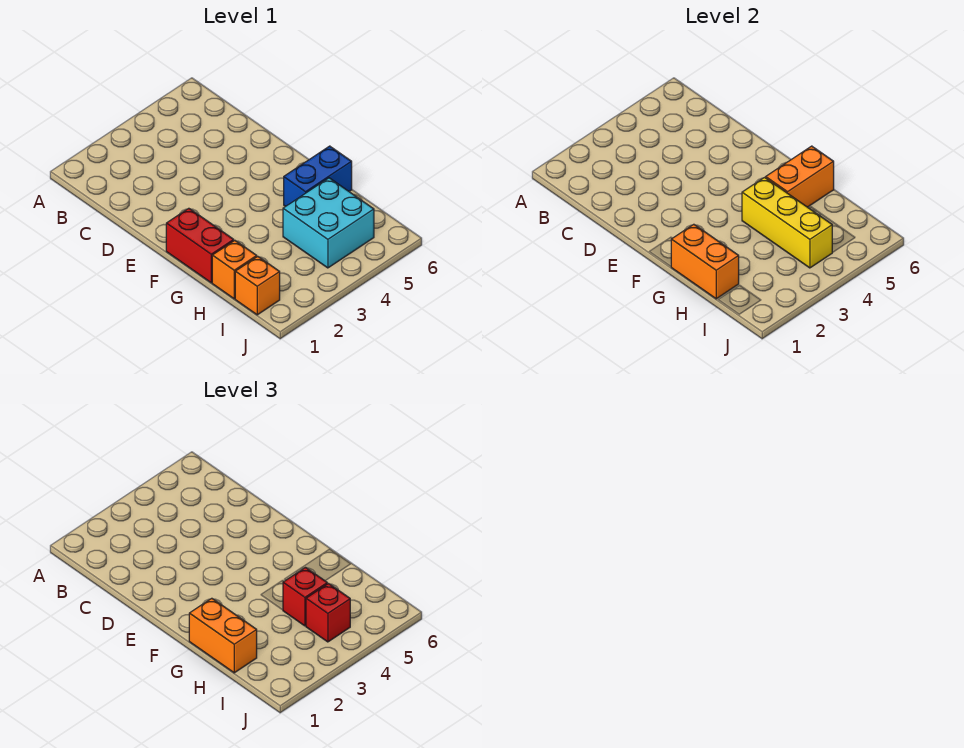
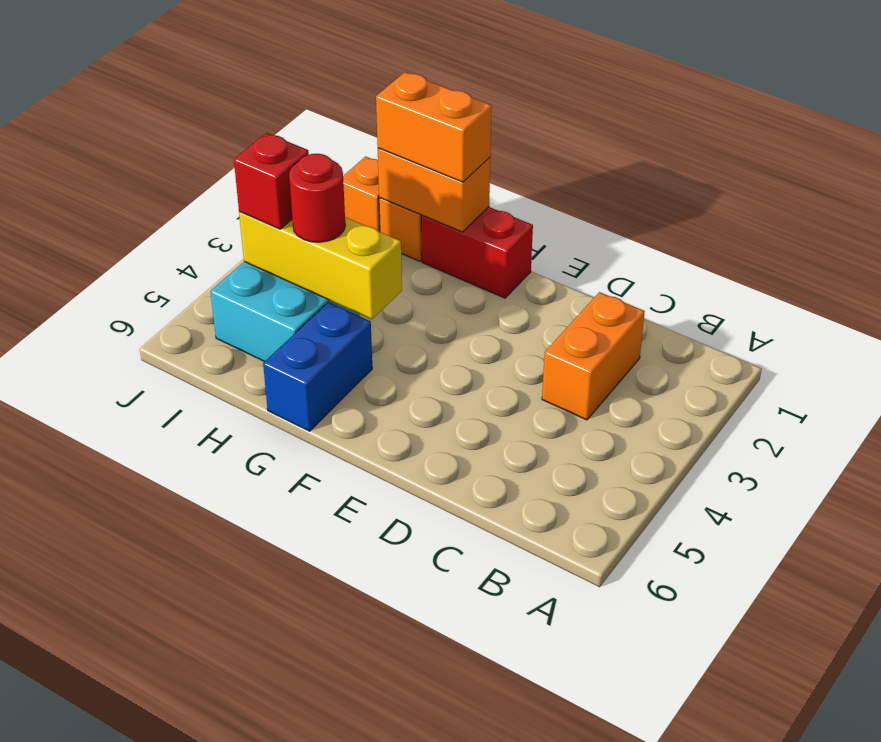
orange brick G5:G6 level 2 -> orange brick C2:C3 level 1
red brick H4 level 3 -> red round brick H4 level 3

